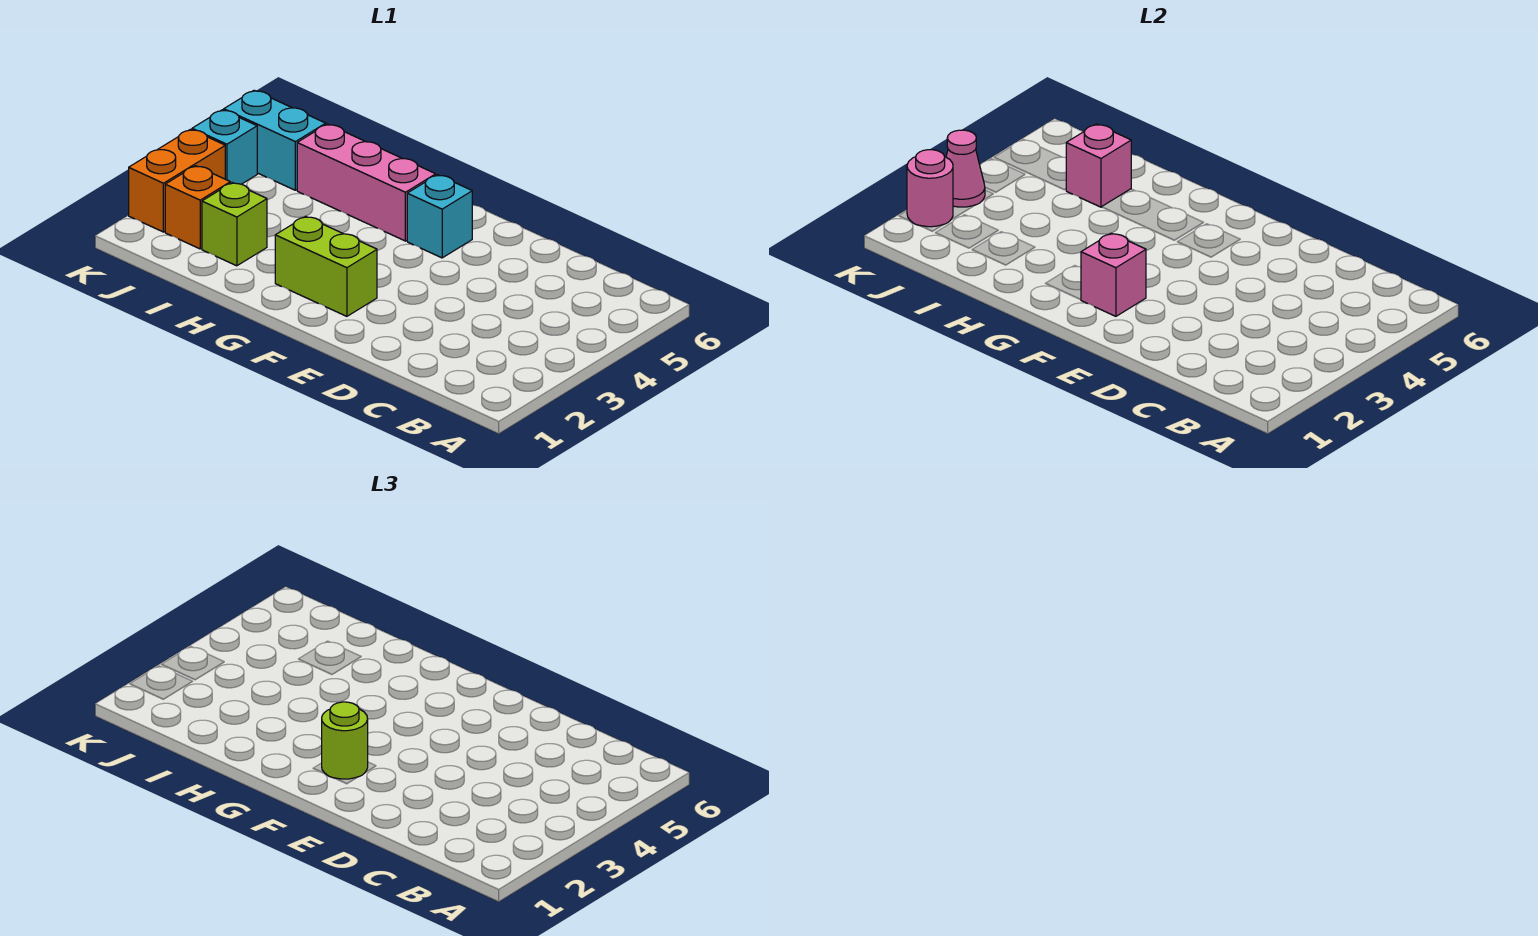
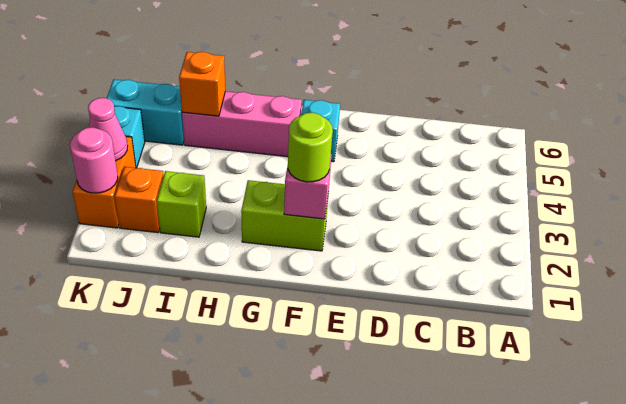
pink brick I5 level 2 -> orange brick I5 level 2

